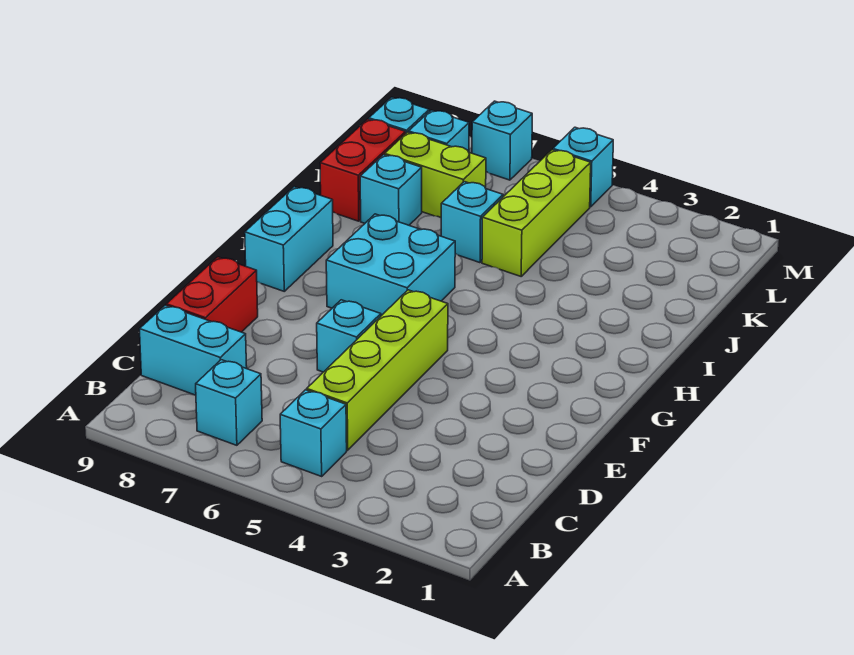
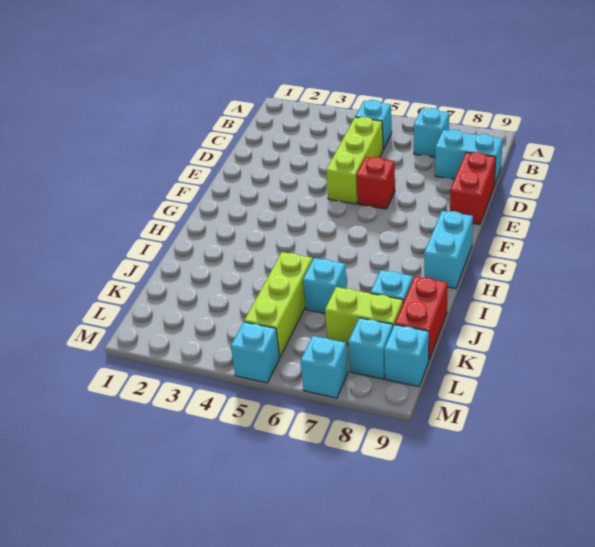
lime brick C5:F5 level 1 -> lime brick C5:E5 level 1
cyan brick E6 level 1 -> red brick E6 level 1
cyan brick G6:H7 level 1 -> none

